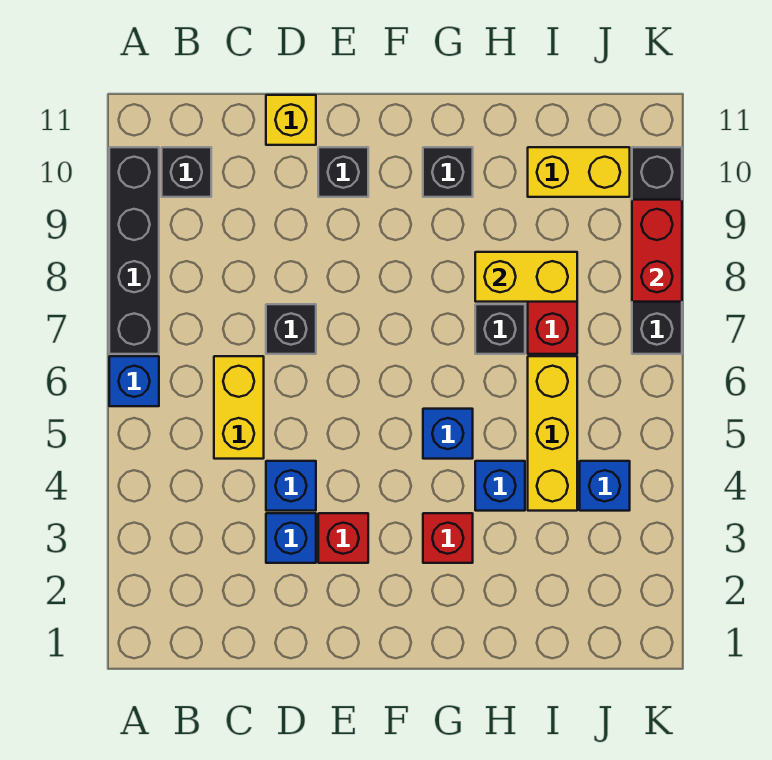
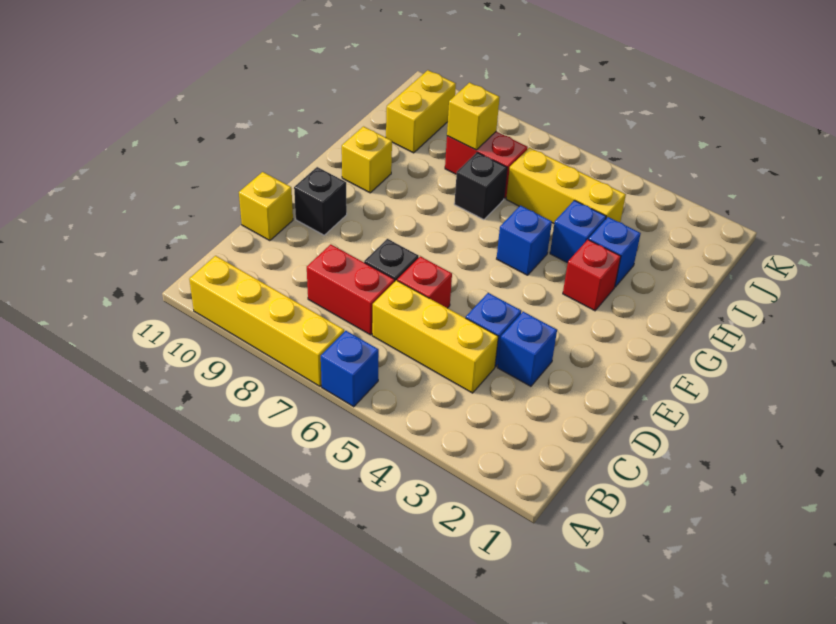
black brick A7:A10 level 1 -> yellow brick A7:A10 level 1
black brick B10 level 1 -> none
yellow brick C5:C6 level 1 -> yellow brick C4:C6 level 1
red brick E3 level 1 -> red brick D6 level 1
black brick G10 level 1 -> yellow brick G10 level 1
yellow brick H8:I8 level 2 -> yellow brick I8 level 2
blue brick J4 level 1 -> blue brick H3 level 1
black brick K7:K10 level 1 -> none
red brick K8:K9 level 2 -> red brick C7:C8 level 1

